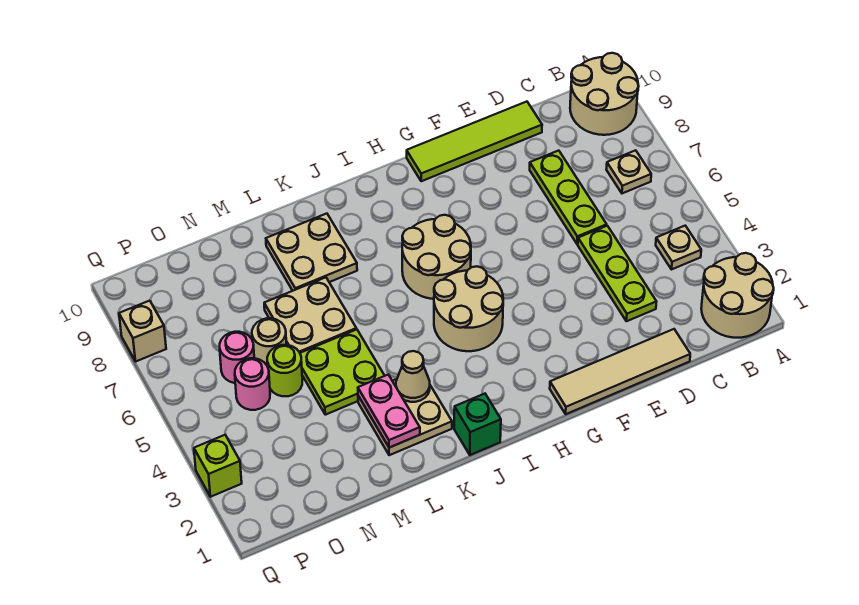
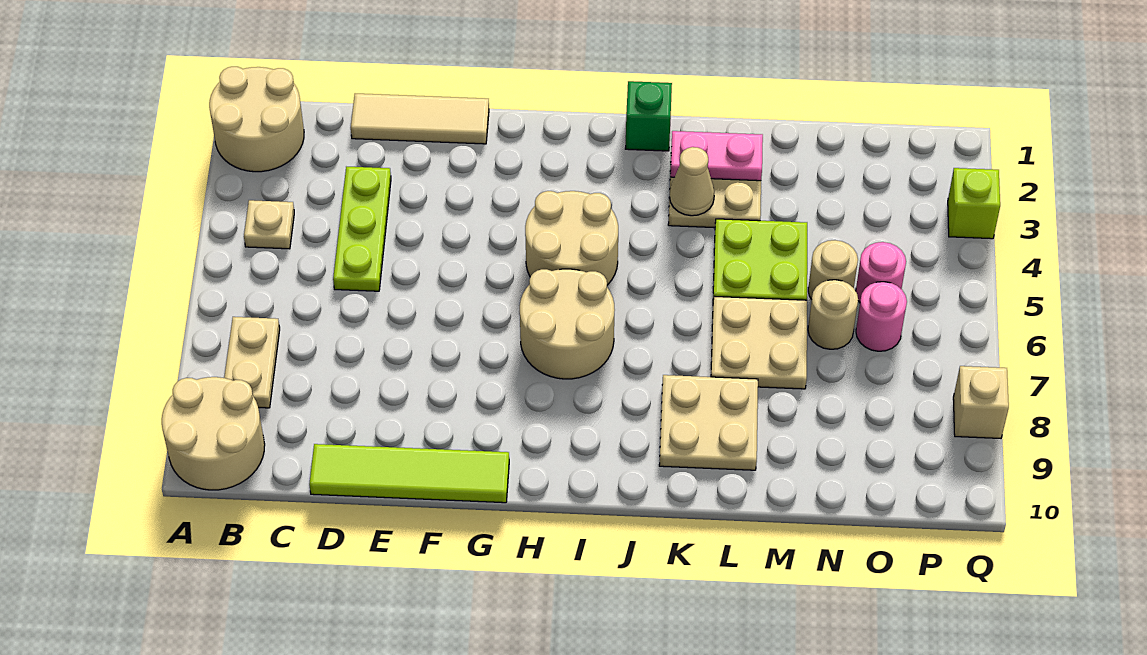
tan plate B7 level 1 -> tan plate B7:B8 level 1
tan tile D1:G1 level 1 -> tan tile D1:F1 level 1
lime plate D6:D8 level 1 -> none
pink plate L2:L3 level 2 -> pink plate K2:L2 level 2
lime round brick N5 level 1 -> tan round brick N5 level 1

